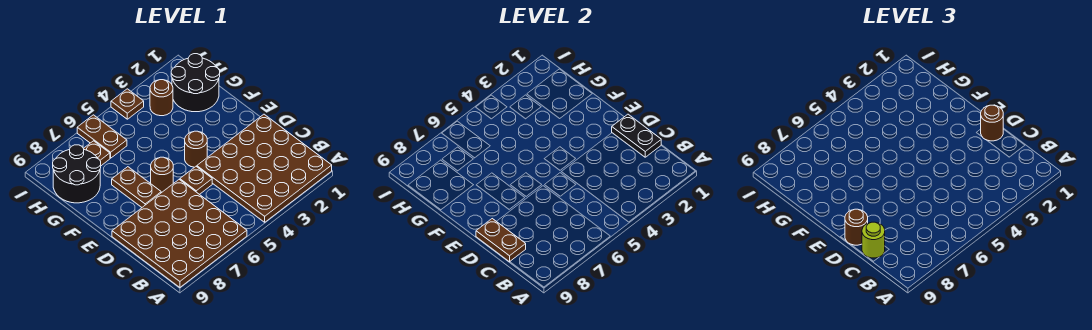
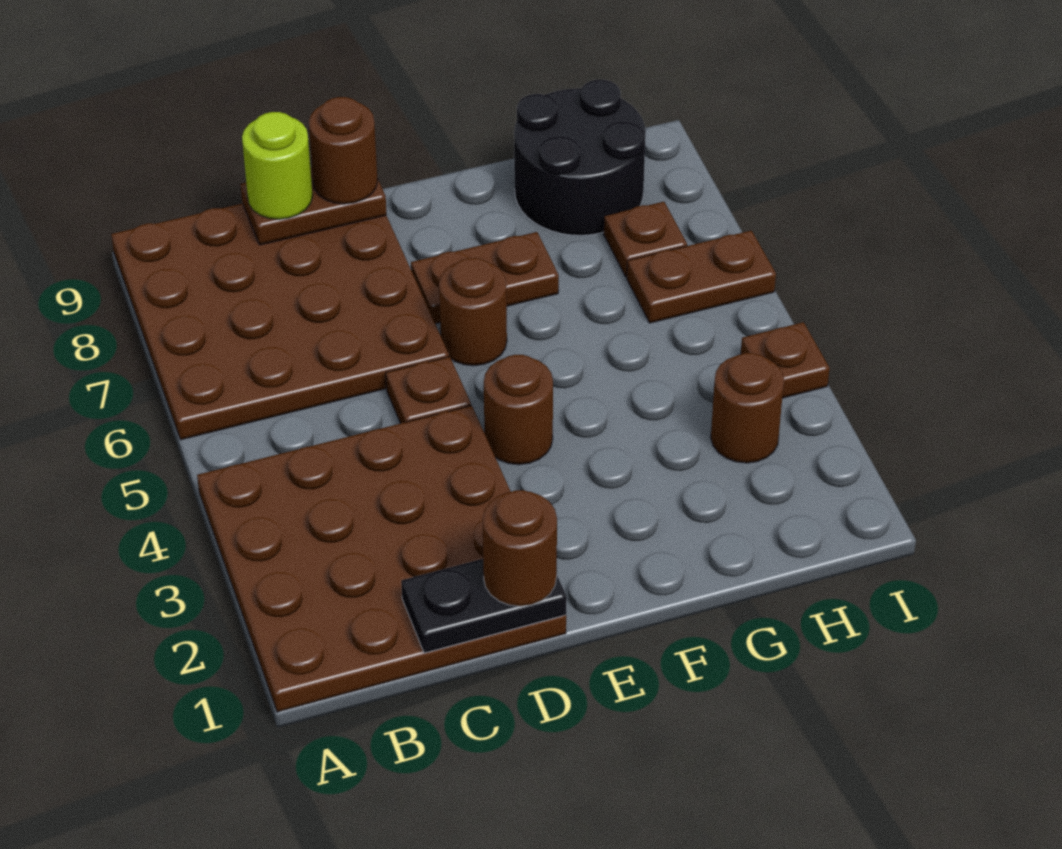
black round brick G1:H2 level 1 -> none

